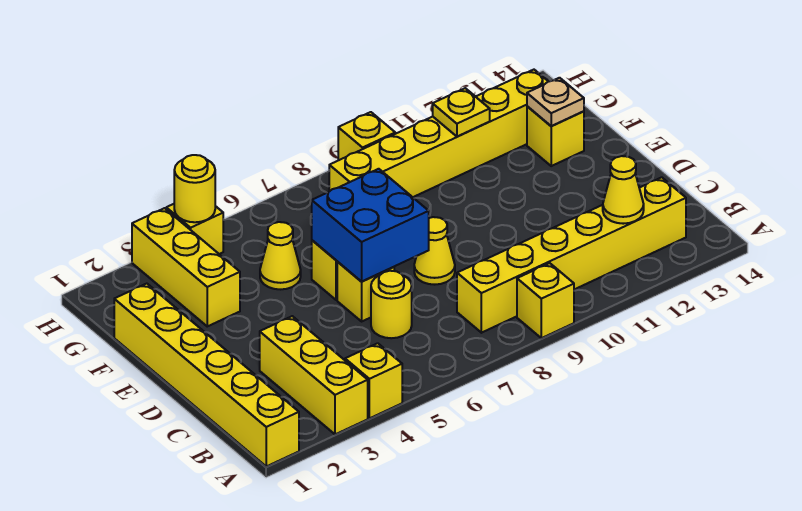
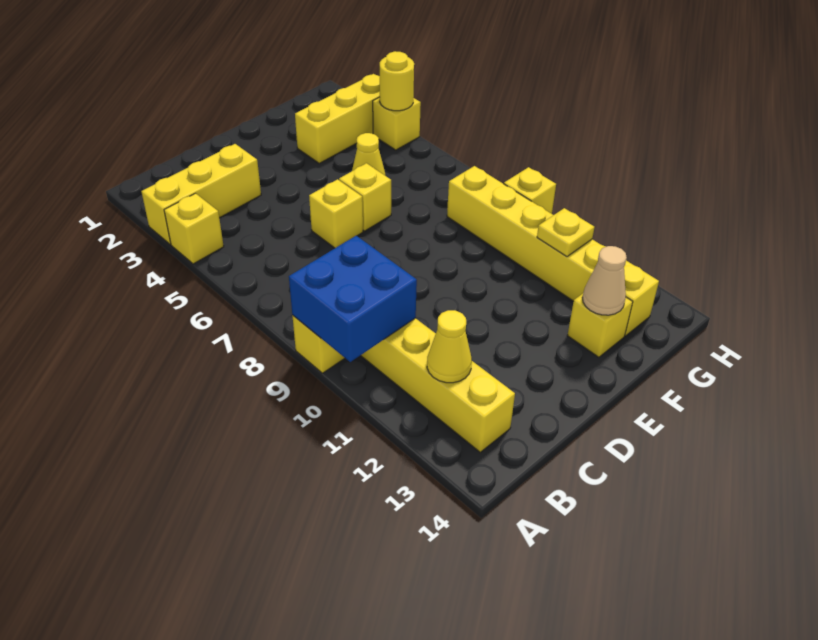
yellow brick A1:F1 level 1 -> none
yellow round brick C6 level 1 -> none
blue brick D6:E7 level 2 -> blue brick A9:B10 level 2
yellow cone D8 level 1 -> none
tan plate F13 level 2 -> tan cone F13 level 2

